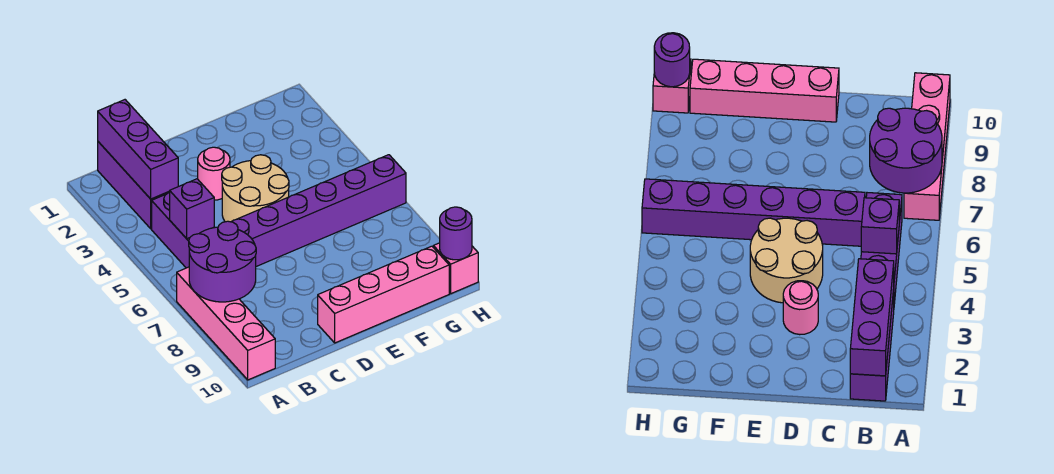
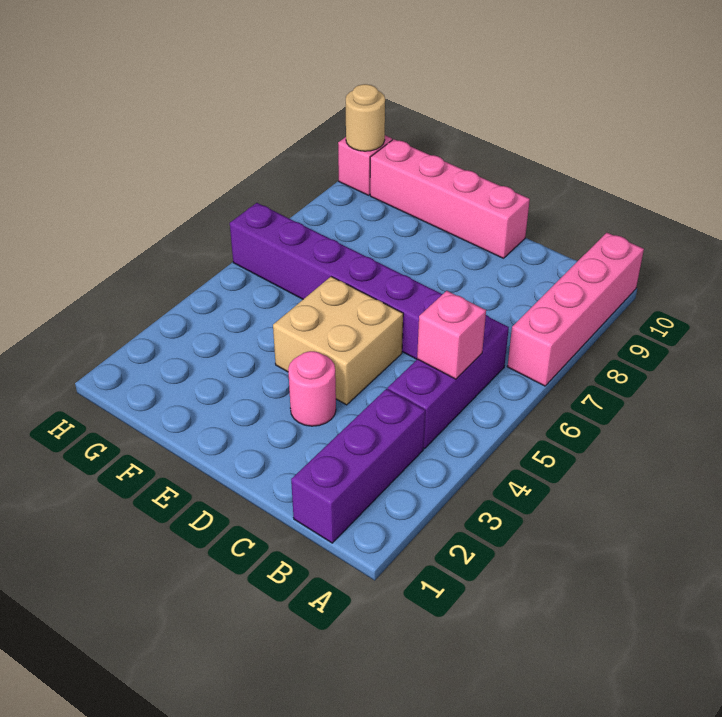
purple round brick A7:B8 level 2 -> none
purple brick B1:B3 level 2 -> none
purple brick B5 level 2 -> pink brick B5 level 2
tan round brick D4:E5 level 1 -> tan brick D4:E5 level 1
purple round brick H10 level 2 -> tan round brick H10 level 2

